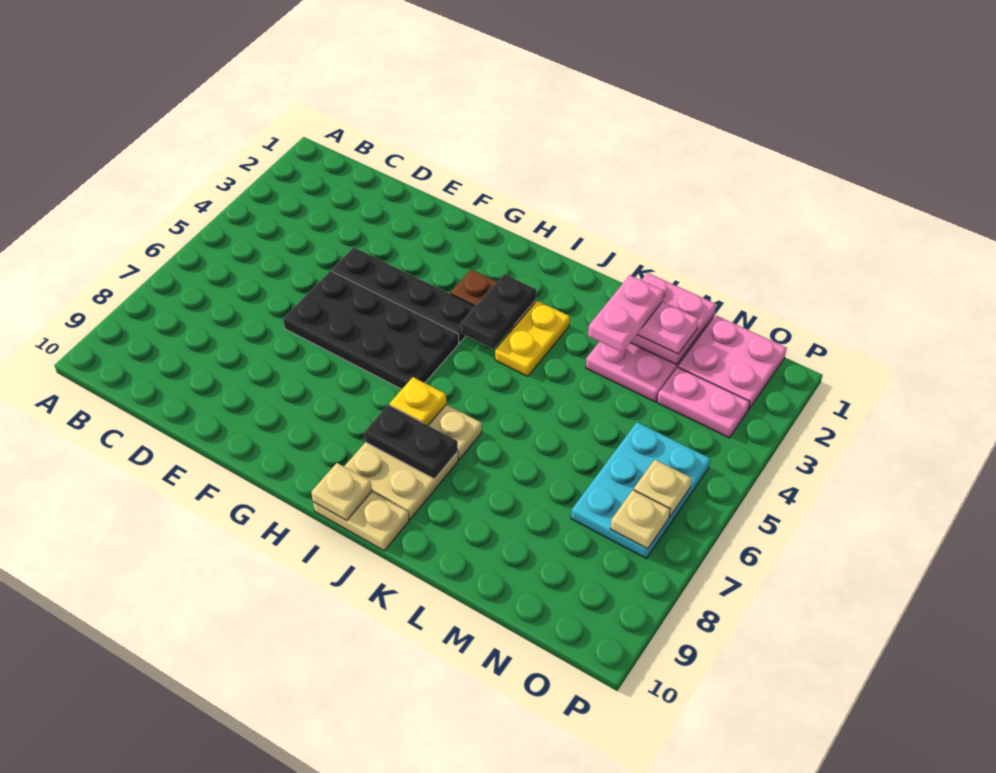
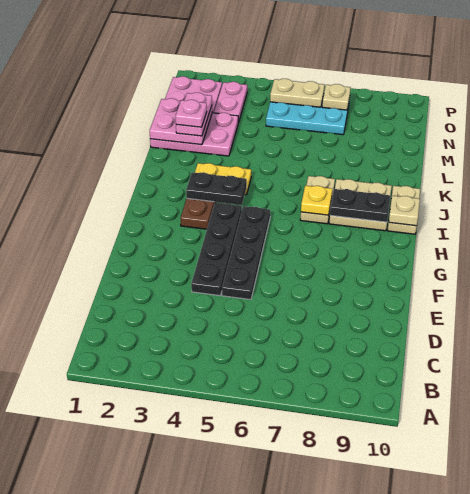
black plate E5:H6 level 1 -> black plate E5:H5 level 1
black plate I8:J8 level 2 -> black plate I8:I9 level 2
pink plate L2:L3 level 4 -> pink plate L2 level 4
tan plate O6 level 2 -> tan plate O5:O6 level 2

